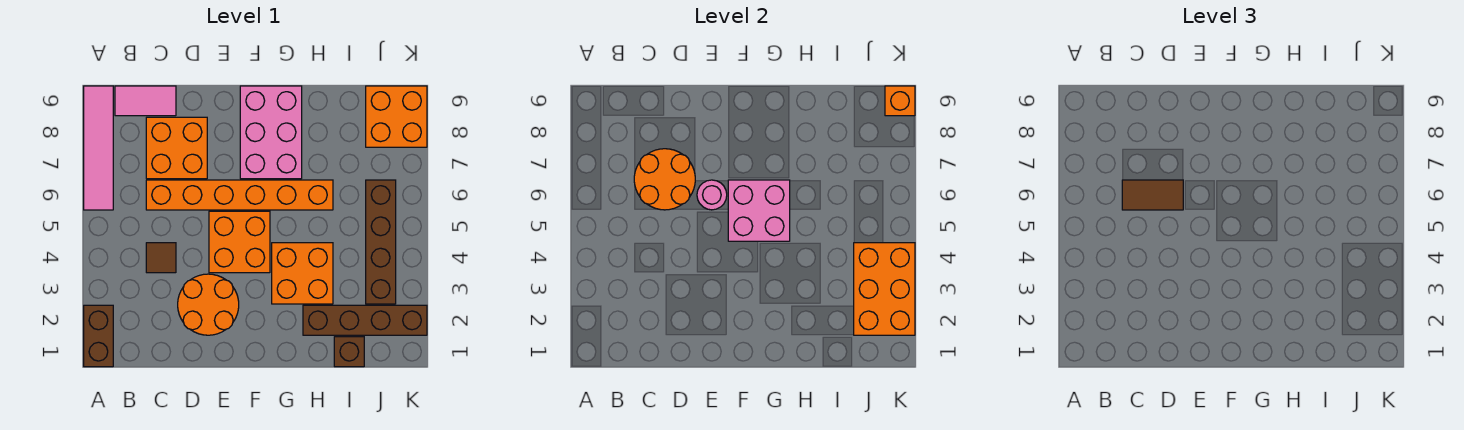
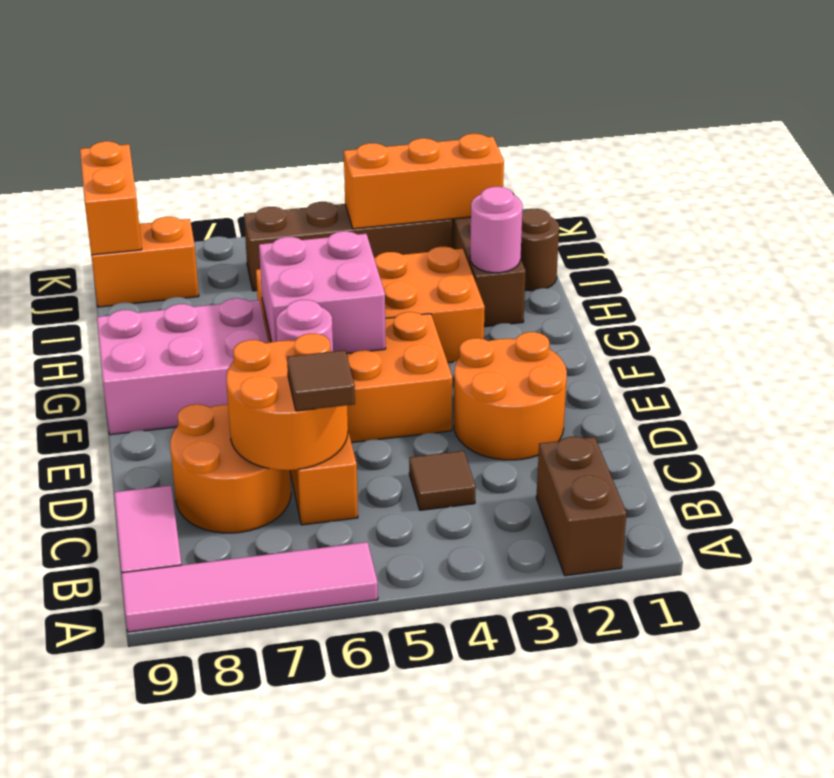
brown brick A1:A2 level 1 -> brown brick A2:B2 level 1
brown tile C6:D6 level 3 -> brown tile C6 level 3
orange brick C7:D8 level 1 -> orange round brick C7:D8 level 1
none -> pink round brick H2 level 2
brown brick I1 level 1 -> brown round brick I1 level 1
orange brick J2:K4 level 2 -> orange brick J2:J4 level 2
orange brick J8:K9 level 1 -> orange brick J8:J9 level 1
orange brick K9 level 2 -> orange brick J9:K9 level 2

